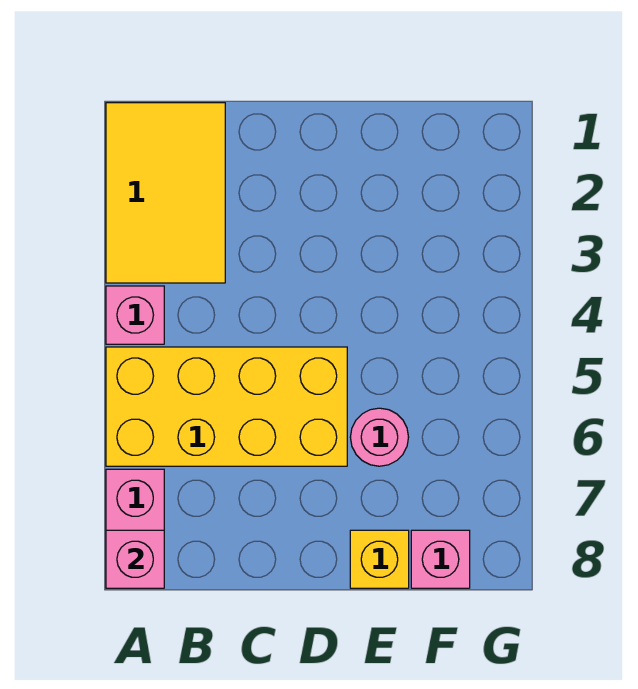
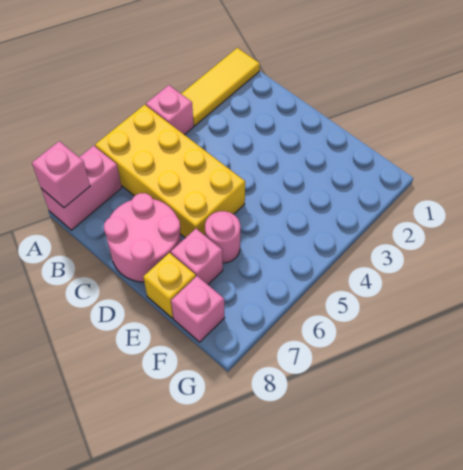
yellow tile A1:B3 level 1 -> yellow tile A1:A3 level 1
none -> pink round brick C7:D8 level 1
none -> pink brick E7 level 1

